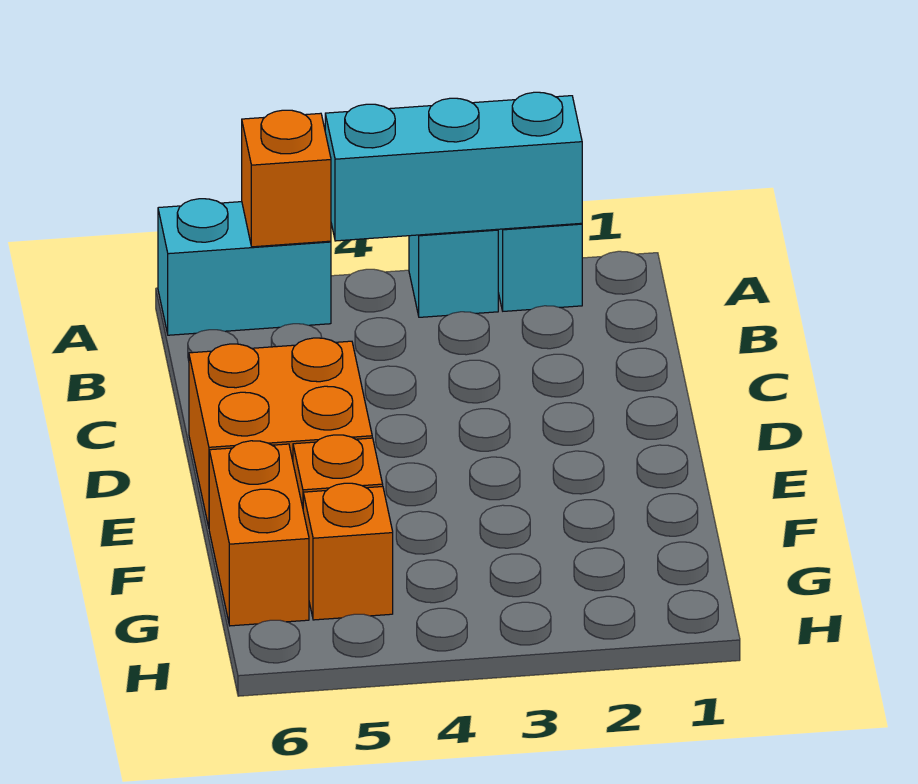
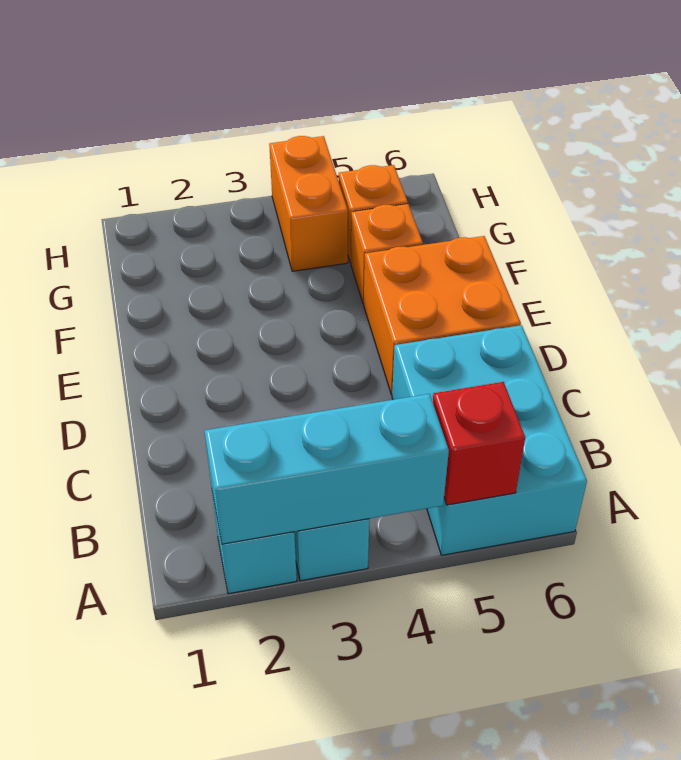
cyan brick A5:A6 level 1 -> cyan brick A5:C6 level 1
orange brick A5 level 2 -> red brick A5 level 2
orange brick F6:G6 level 1 -> orange brick G4:H4 level 1

